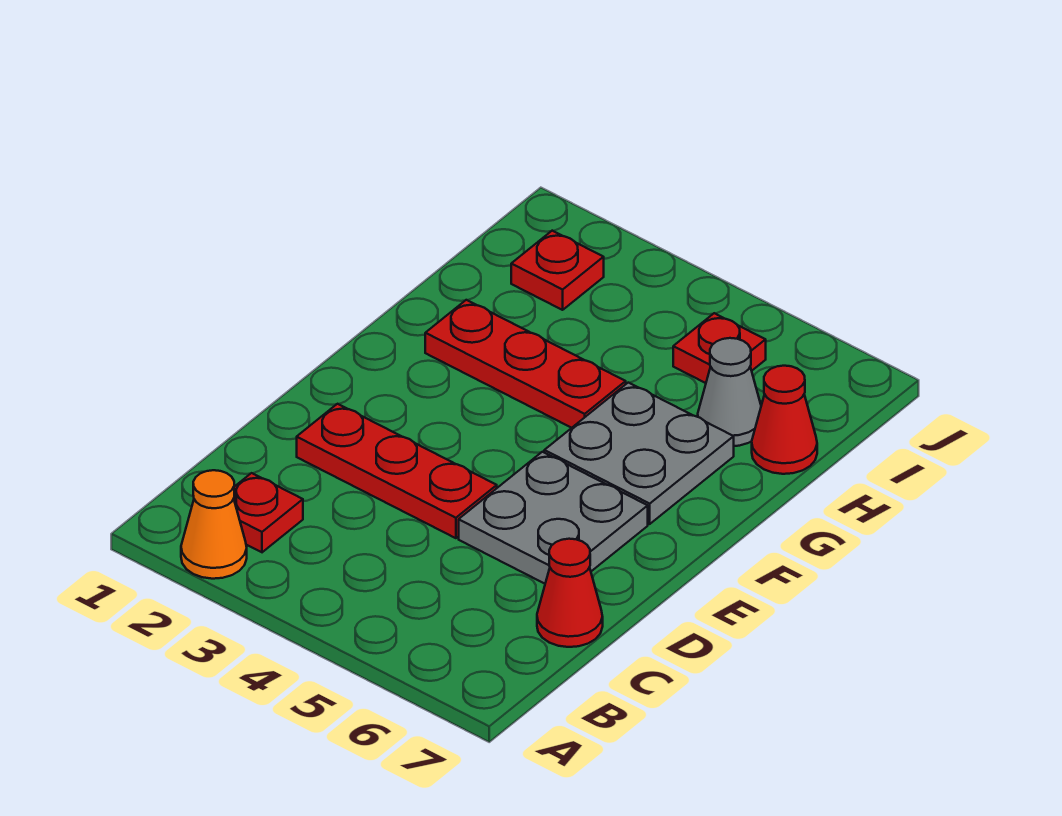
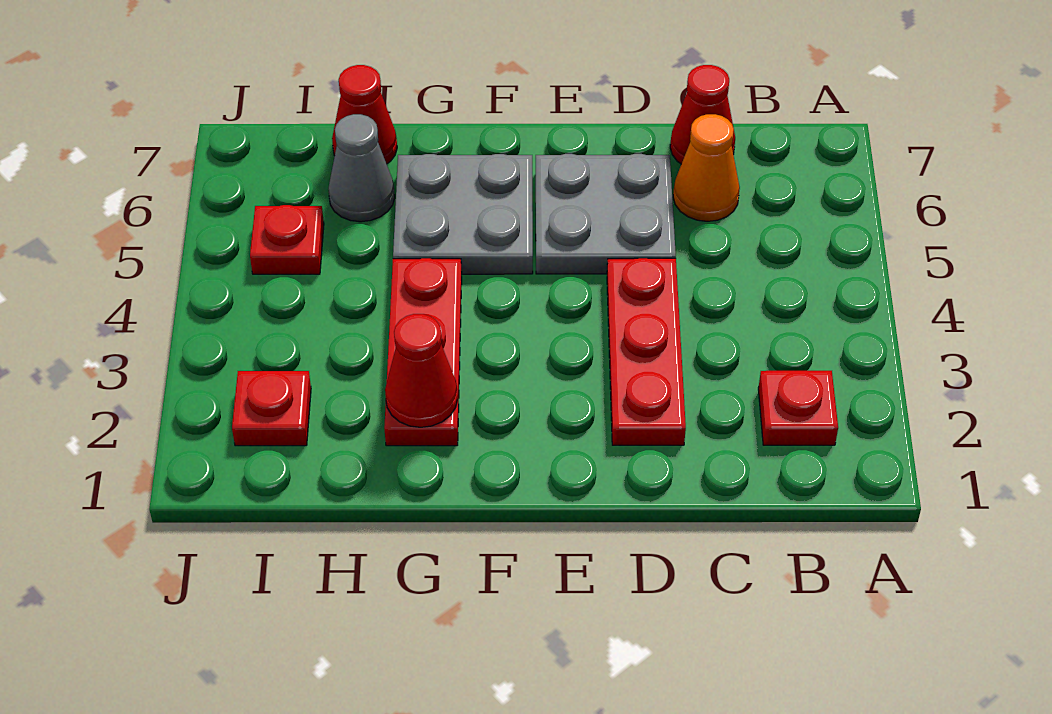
orange cone A2 level 1 -> orange cone C6 level 1
none -> red cone G2 level 2

